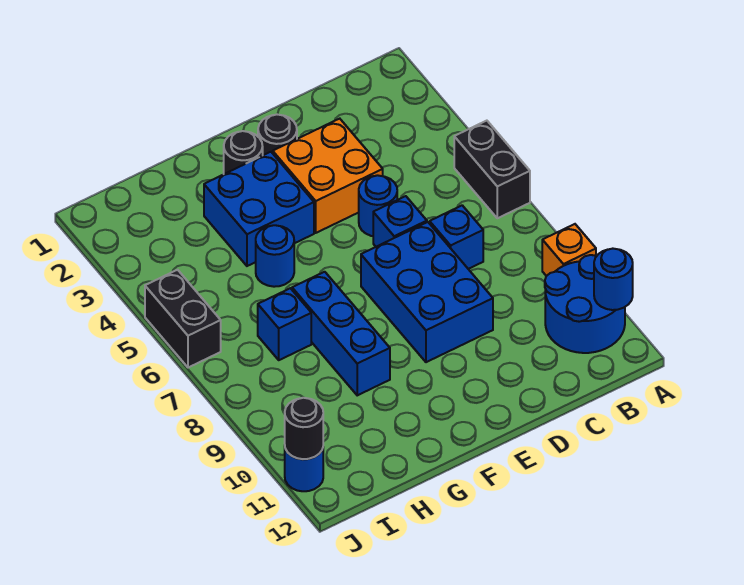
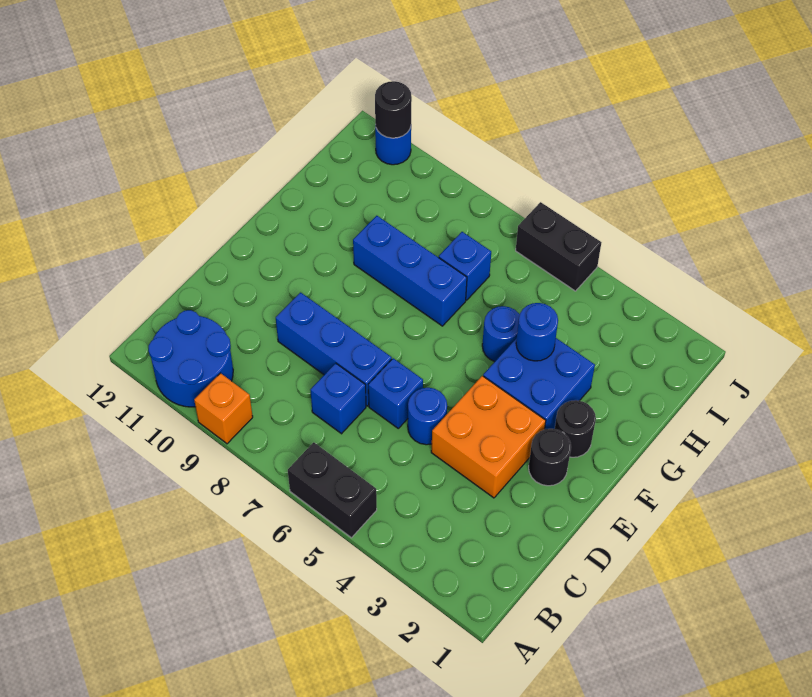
blue round brick A11 level 2 -> blue round brick G4 level 2
blue brick D7:E9 level 1 -> blue brick D7:D9 level 1

